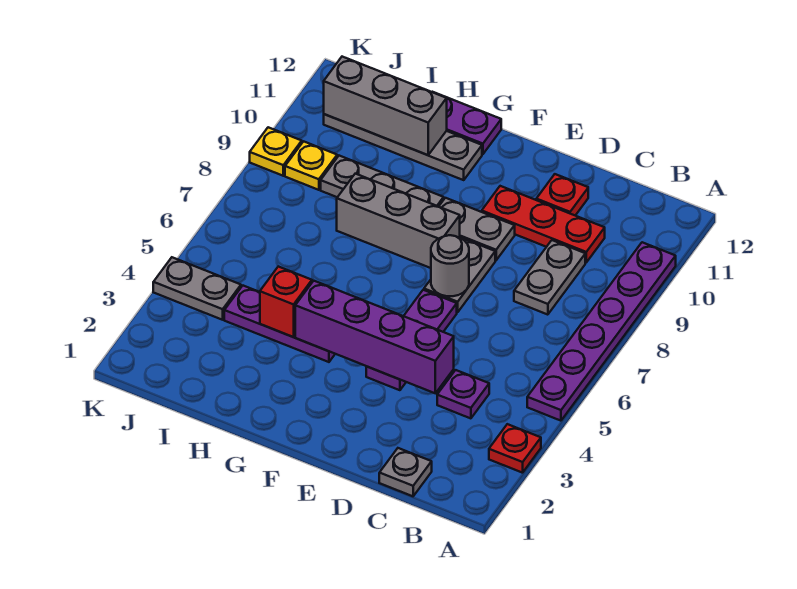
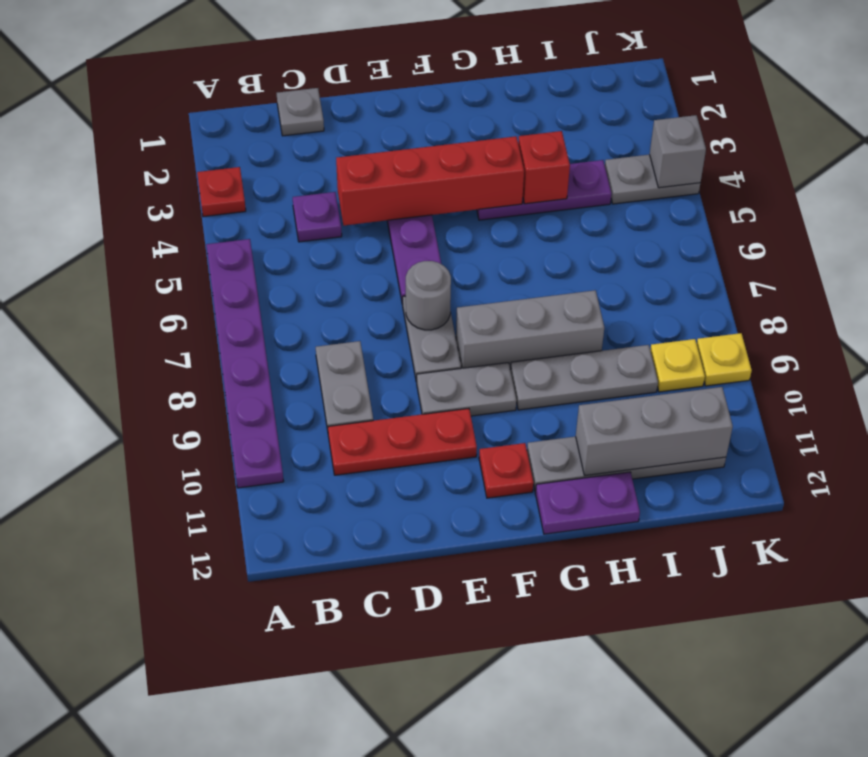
purple brick D4:G4 level 2 -> red brick D4:G4 level 2
red plate D11 level 1 -> red plate F11 level 1
none -> grey brick K4 level 2

